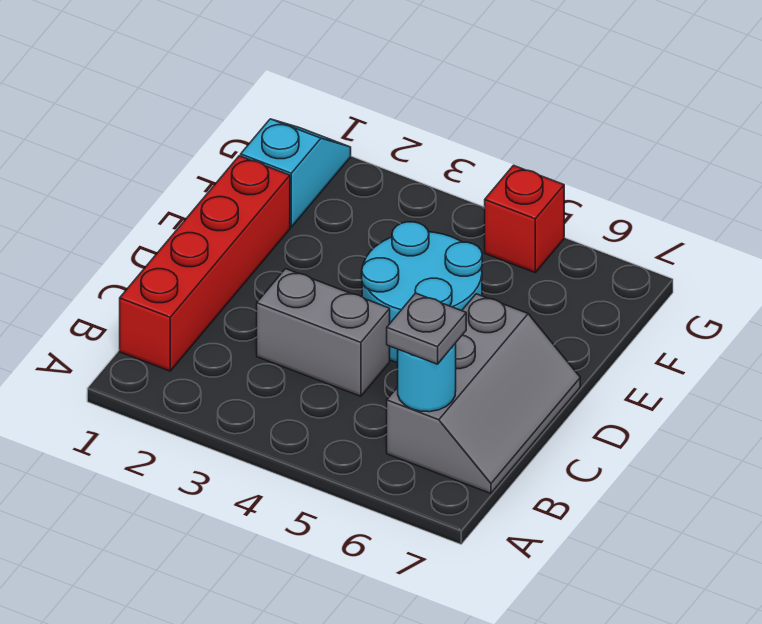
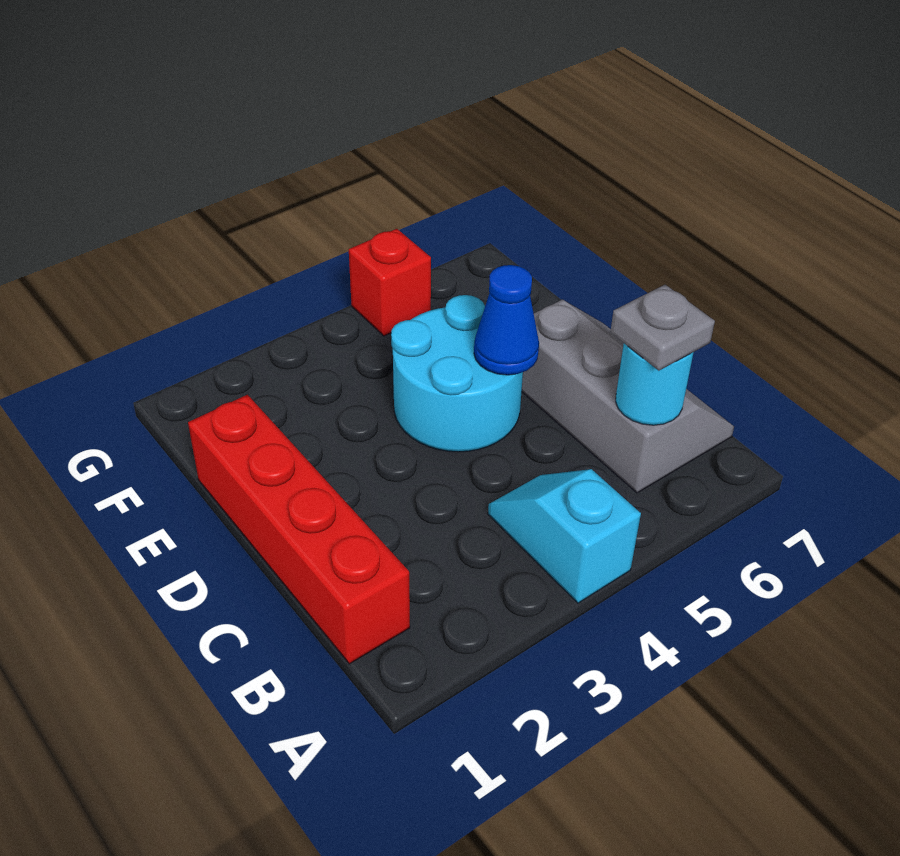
grey brick C3:C4 level 1 -> none
none -> blue cone D5 level 2
cyan slope F1:G1 level 1 top F -> cyan slope A4:B4 level 1 top A

